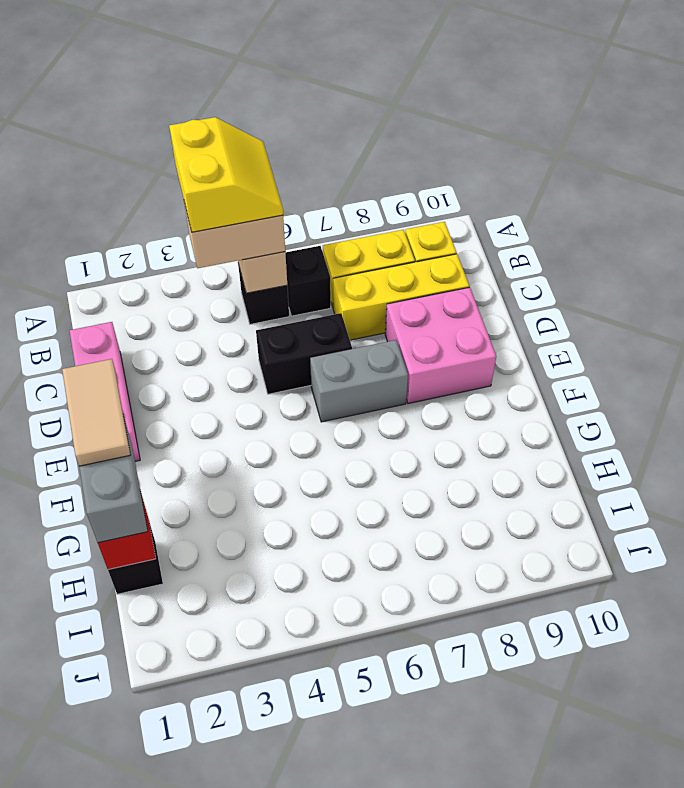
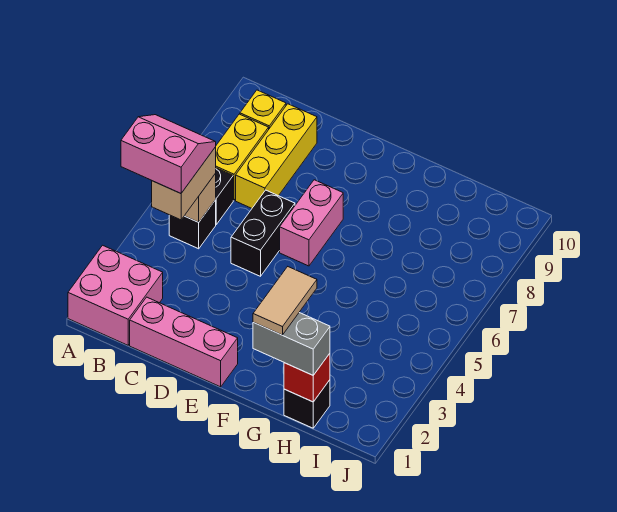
yellow slope A4:B5 level 4 top 4 -> pink slope A4:B5 level 4 top 4
pink brick D8:E9 level 1 -> pink brick A1:B2 level 1
grey brick E6:E7 level 1 -> pink brick E6:E7 level 1
tan tile F1:G1 level 4 -> tan tile G1:G2 level 4

